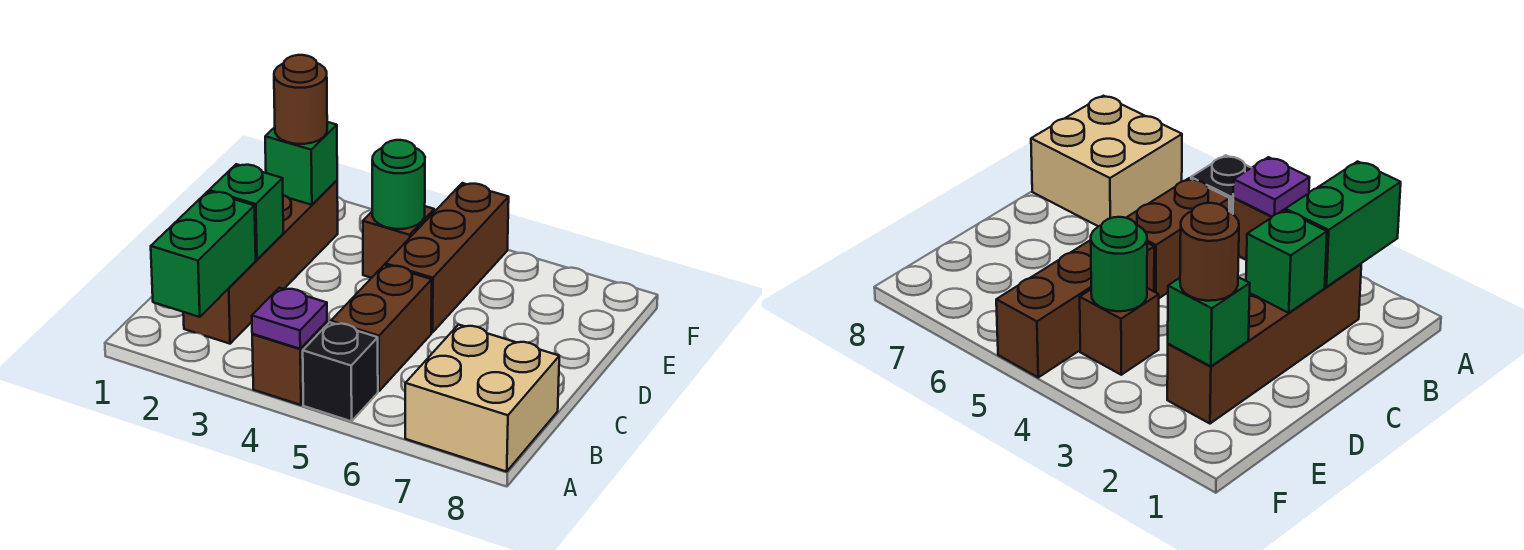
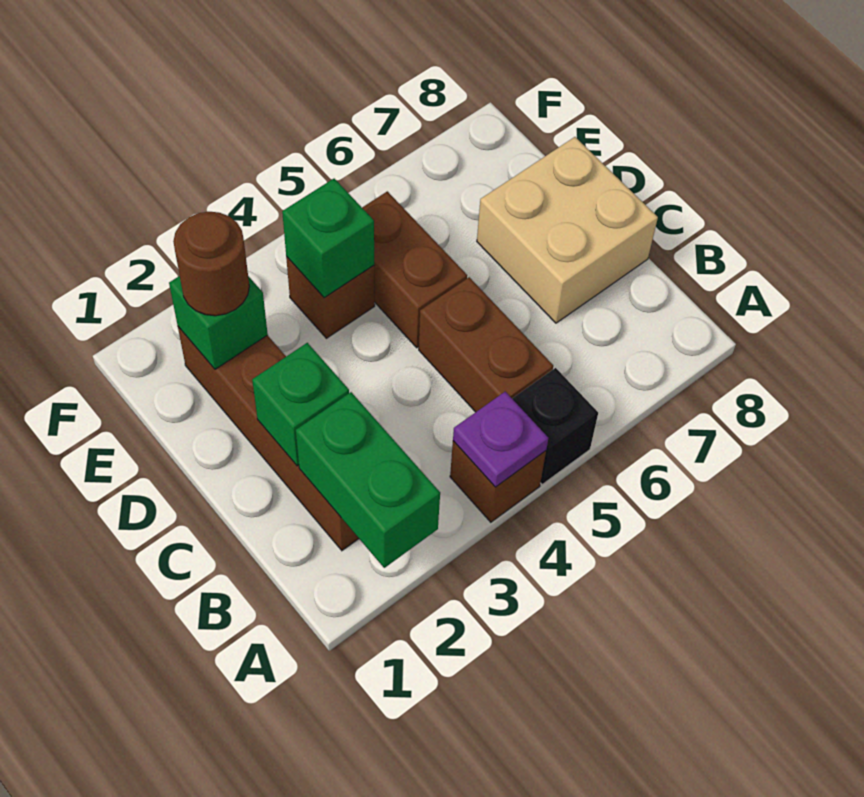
tan brick A7:B8 level 1 -> tan brick C7:D8 level 1
brown brick D5:F5 level 1 -> brown brick D5:E5 level 1
green round brick E4 level 2 -> green brick E4 level 2

